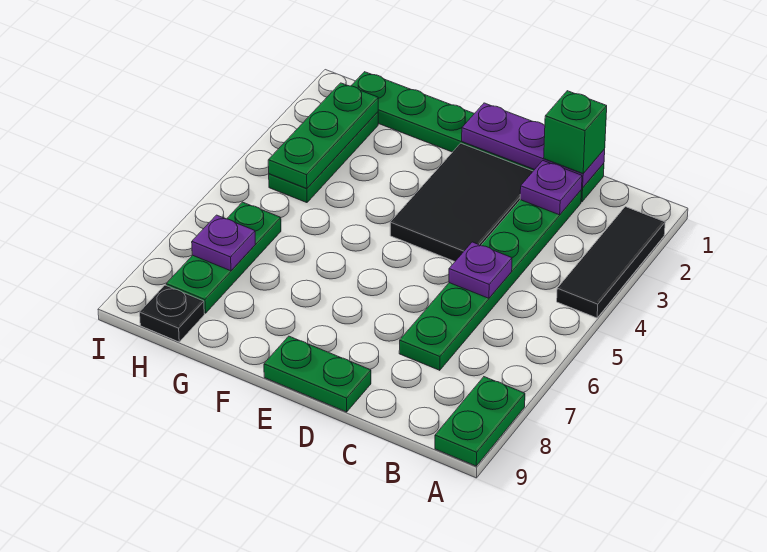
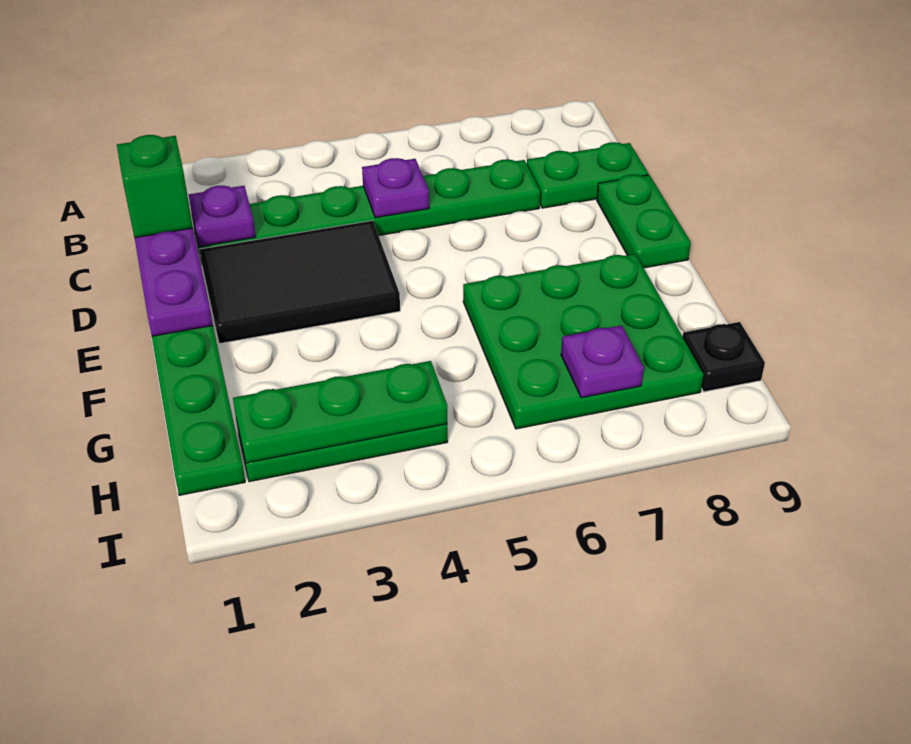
black tile A2:A4 level 1 -> none
green plate A8:A9 level 1 -> green plate C8:C9 level 1
green plate H6:H8 level 1 -> green plate F6:H8 level 1

